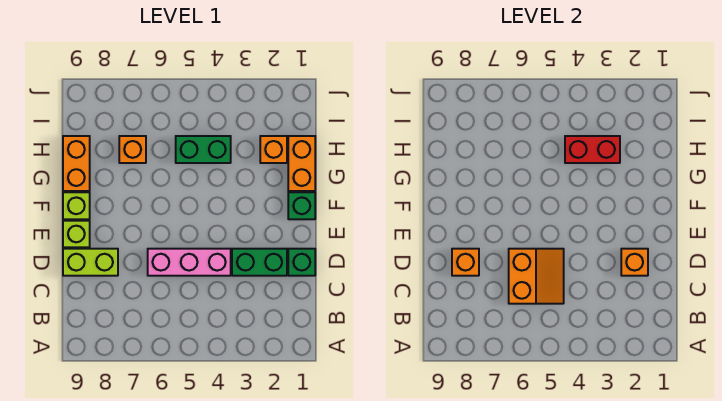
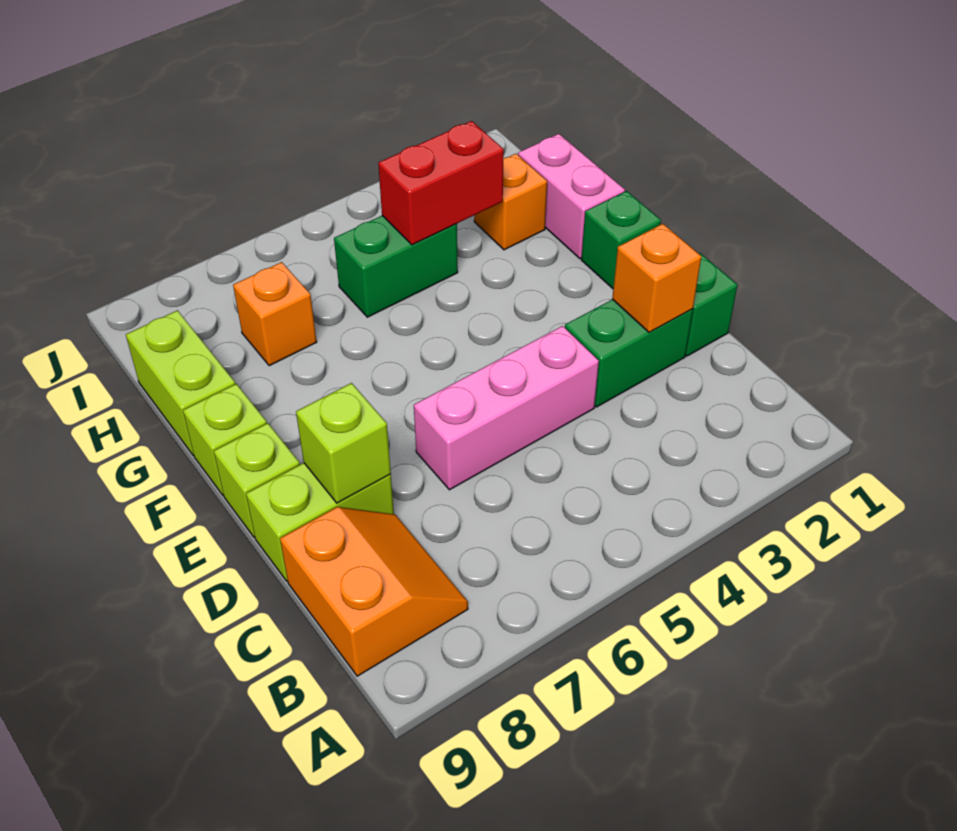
orange slope C5:D6 level 2 top 6 -> orange slope B8:C9 level 1 top 9
orange brick D8 level 2 -> lime brick D8 level 2
orange brick G1:H1 level 1 -> pink brick G1:H1 level 1
orange brick G9:H9 level 1 -> lime brick G9:H9 level 1

